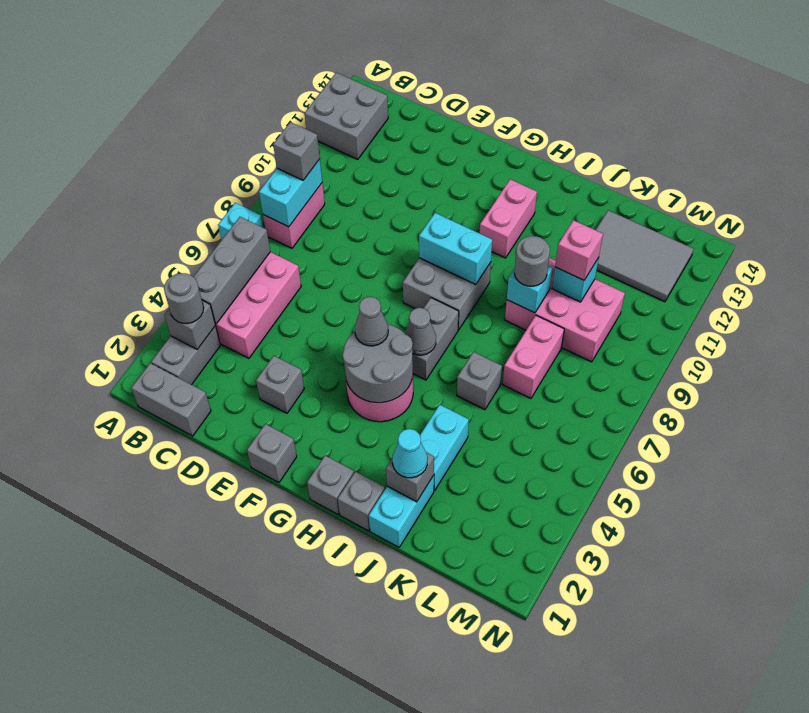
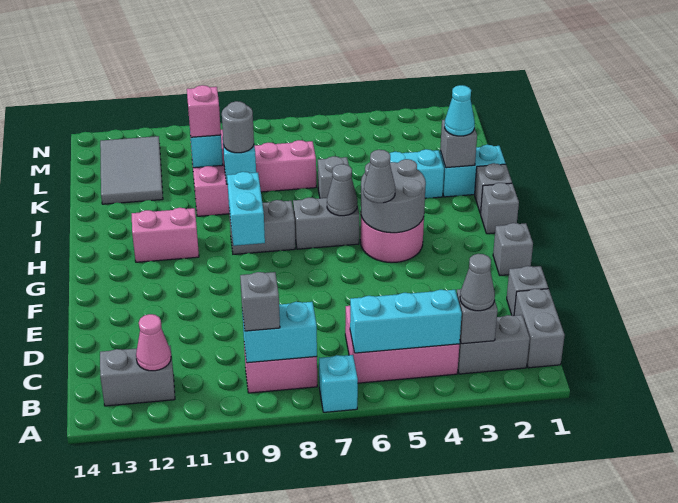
grey brick A12:B13 level 1 -> grey brick B12:B13 level 1
grey round brick B3 level 3 -> grey cone B3 level 3
grey brick B4:B6 level 2 -> cyan brick B4:B6 level 2
none -> pink cone B12 level 2
grey brick E3 level 1 -> grey brick D1 level 1
grey brick G8:H9 level 1 -> grey brick H8:H9 level 1

